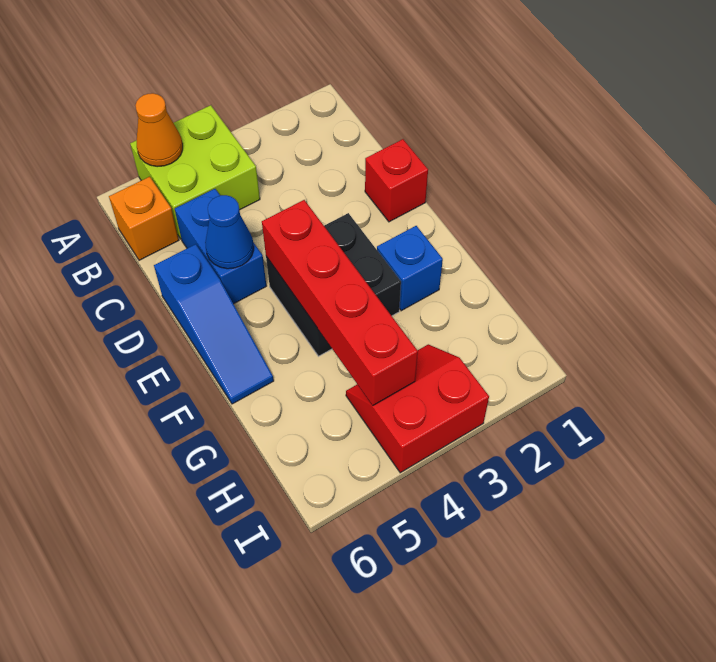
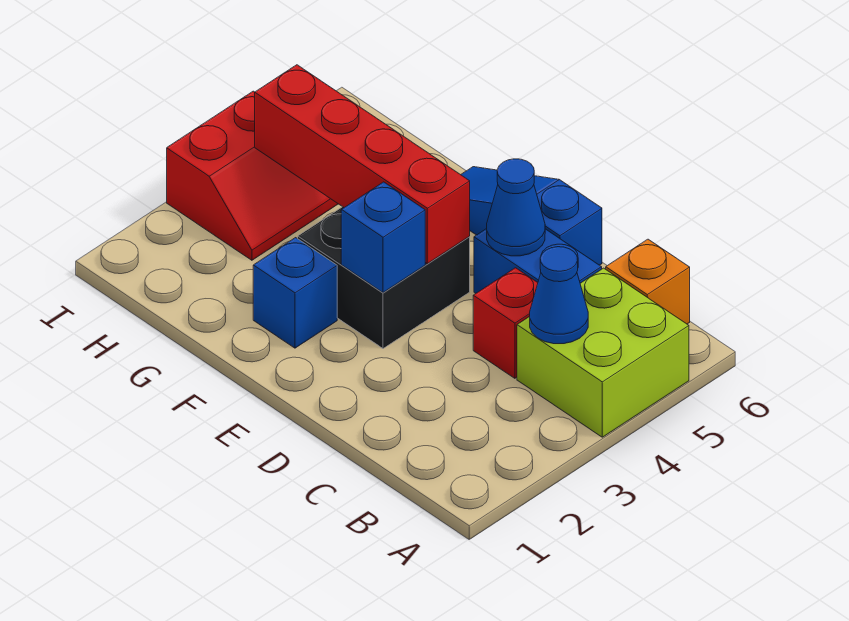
orange cone A5 level 2 -> none
none -> blue cone B4 level 2
red brick D1 level 1 -> red brick C4 level 1
none -> blue brick E3 level 2

